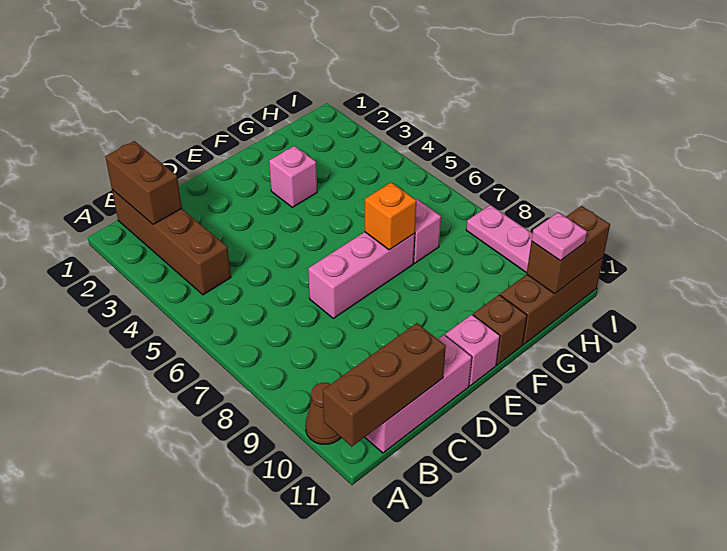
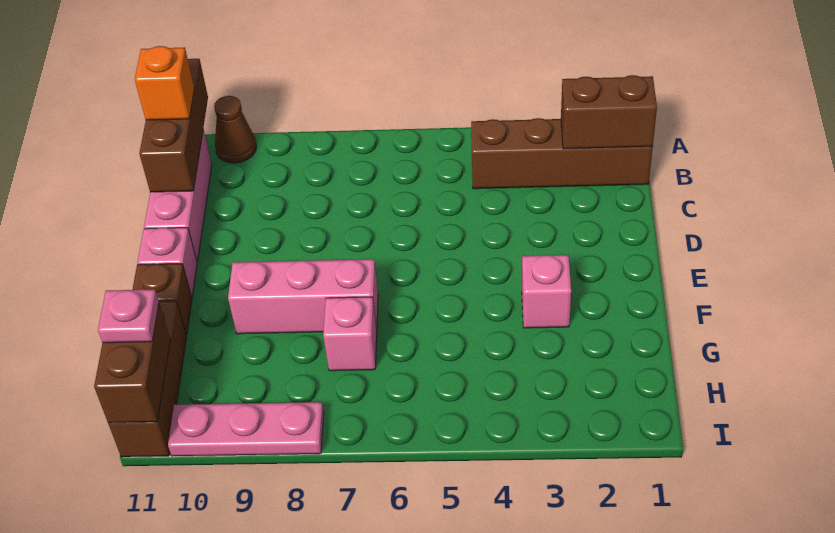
pink brick D7:F7 level 1 -> pink brick F7:F9 level 1
orange brick F7 level 2 -> orange brick B11 level 3

